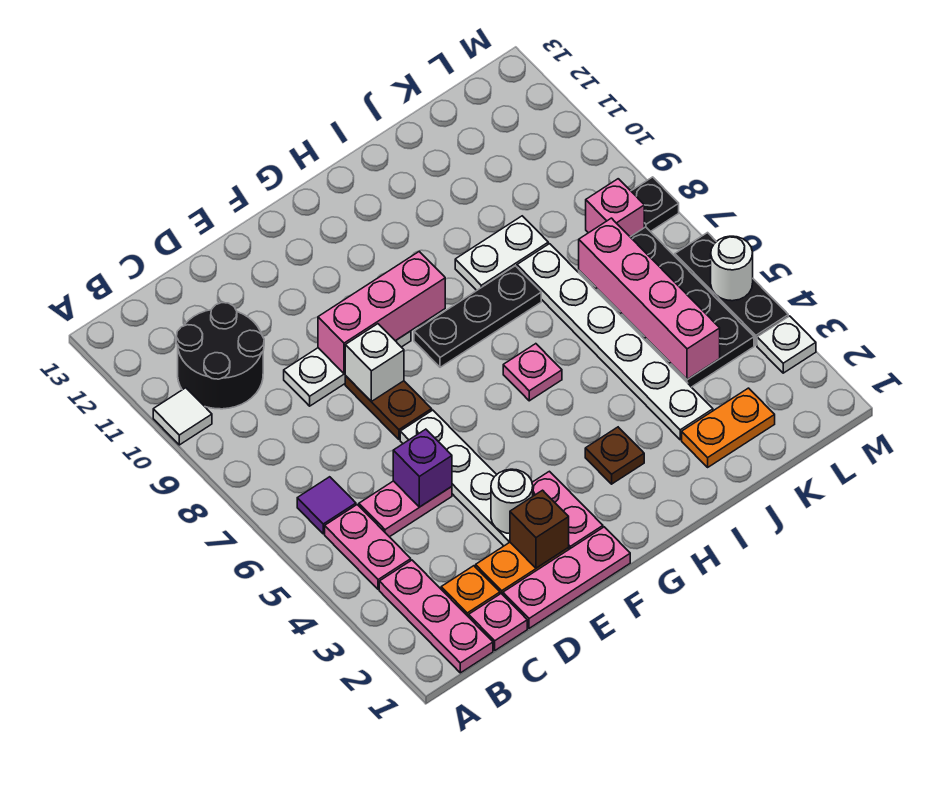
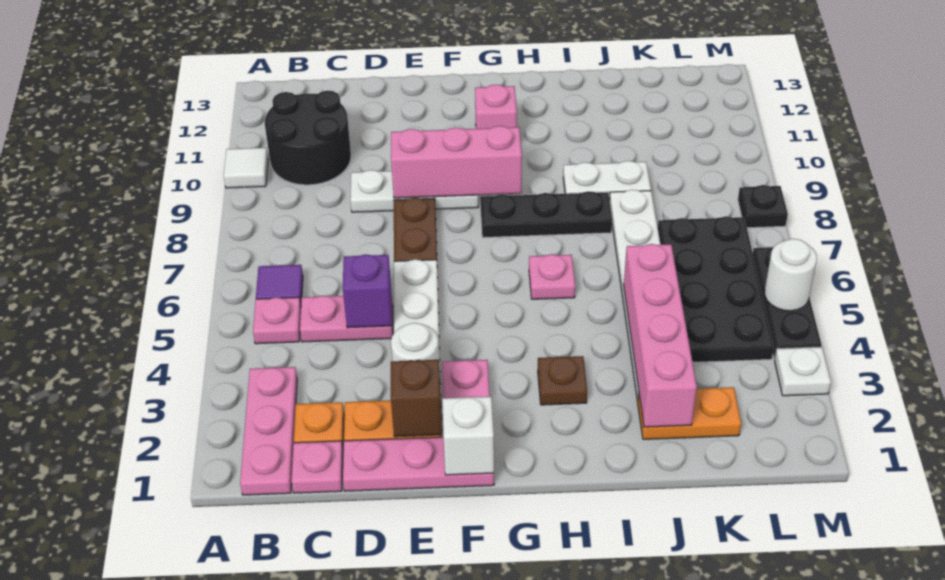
pink plate B4:B5 level 1 -> pink plate B5 level 1
white brick E8 level 2 -> white brick F1 level 2
pink brick K4:K7 level 2 -> pink brick J2:J5 level 2
pink brick L8 level 1 -> pink brick G11 level 1

